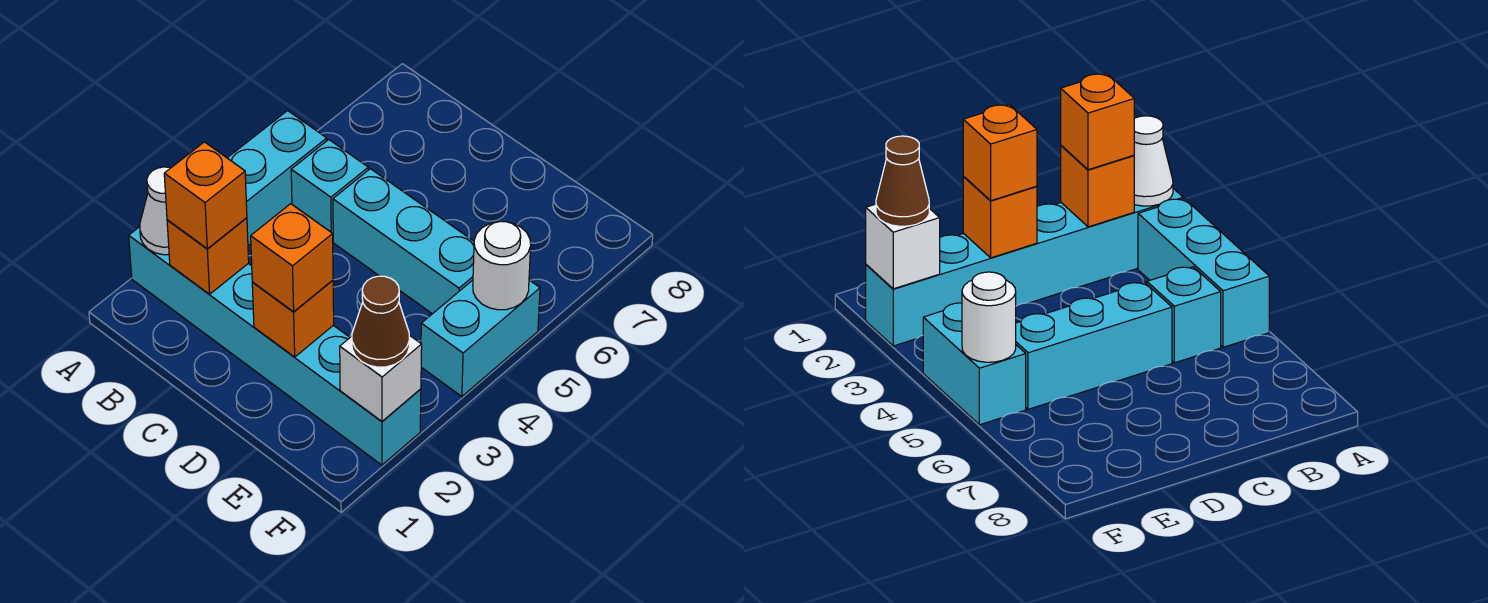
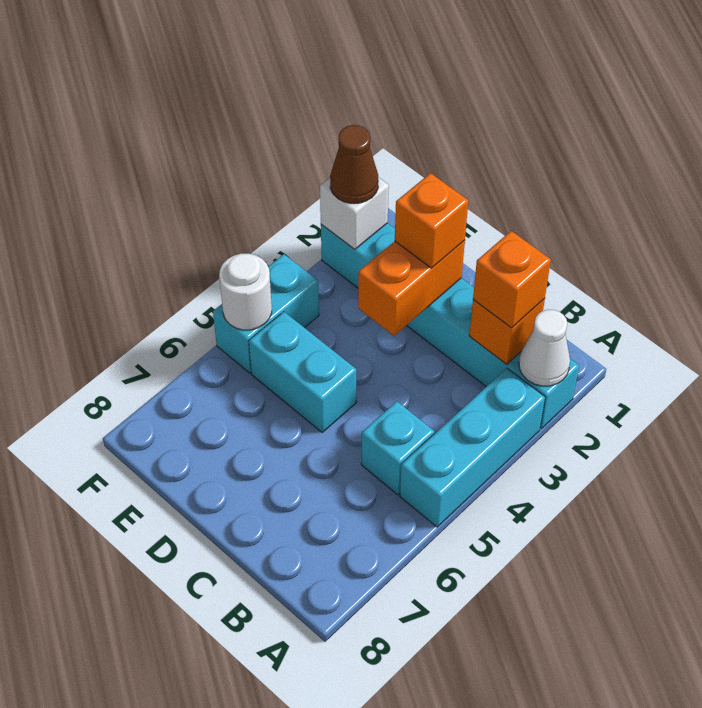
cyan brick C5:E5 level 1 -> cyan brick D5:E5 level 1
orange brick D2 level 2 -> orange brick D2:D3 level 2

